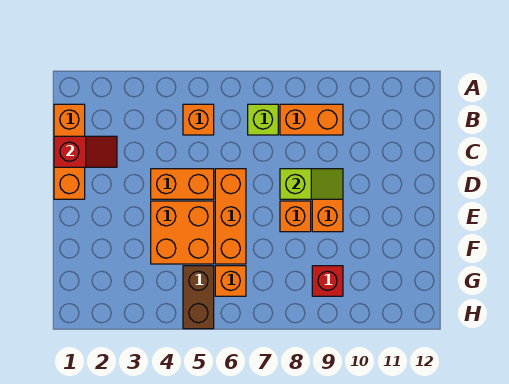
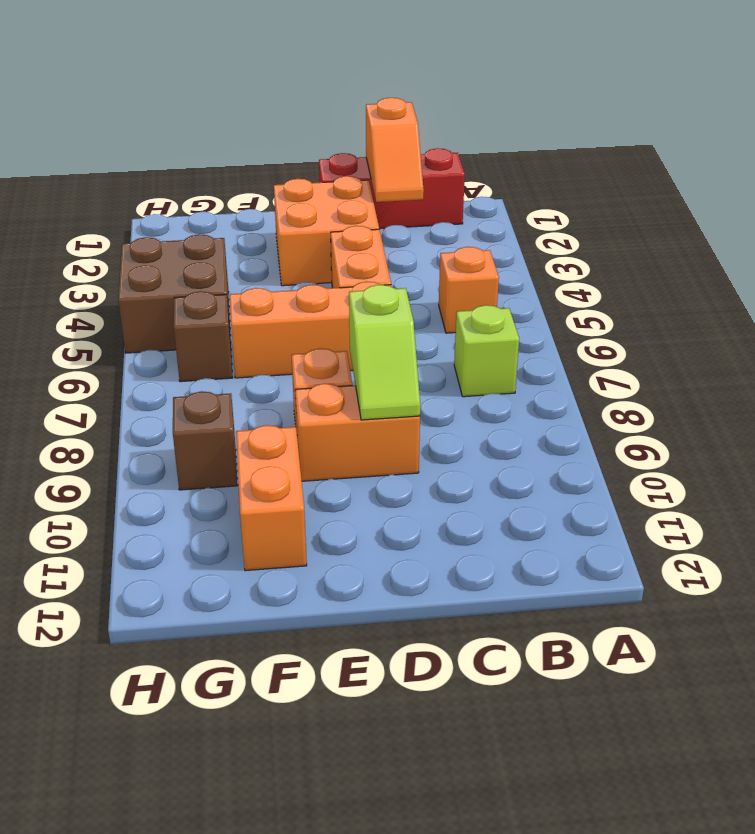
orange brick B1:D1 level 1 -> red brick B1:D1 level 1
orange brick B8:B9 level 1 -> orange brick F10:F11 level 1
red slope C1:C2 level 2 top 1 -> orange slope C1:C2 level 2 top 1
orange brick E4:F5 level 1 -> orange brick D2:E3 level 1
brown brick G5:H5 level 1 -> brown brick G4:H5 level 1
orange brick G6 level 1 -> brown brick G6 level 1
red brick G9 level 1 -> brown brick G9 level 1

